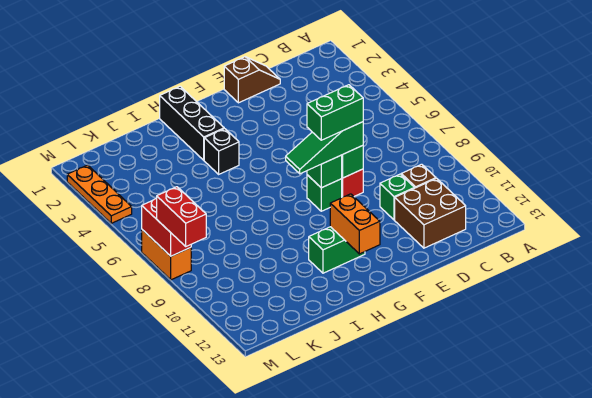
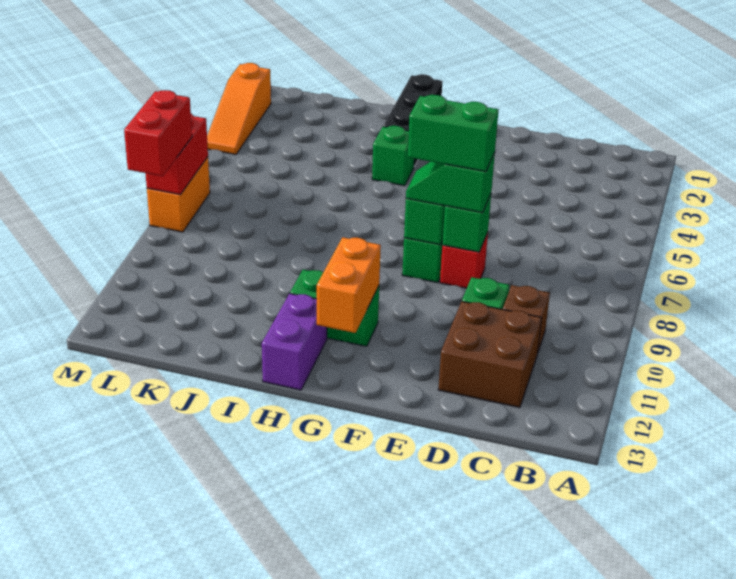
brown slope D1:E1 level 1 top E -> none
green slope E8:G8 level 3 top E -> green slope E8:F8 level 3 top E
black brick H4 level 1 -> green brick H4 level 1
none -> purple brick H12:H13 level 1
orange plate M2:M4 level 1 -> orange slope M2:M4 level 1 top 2

